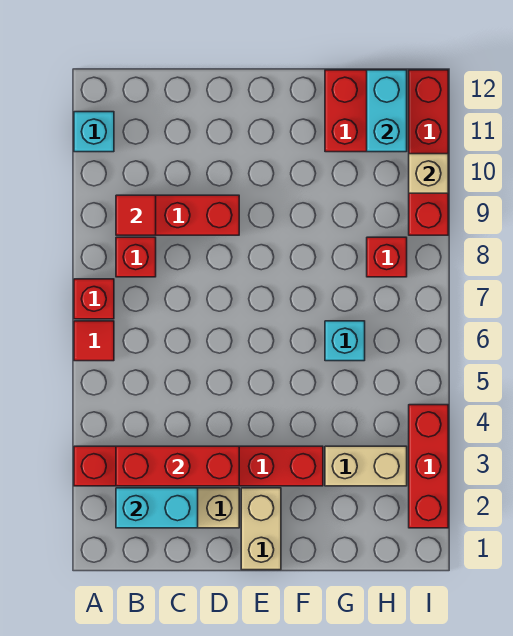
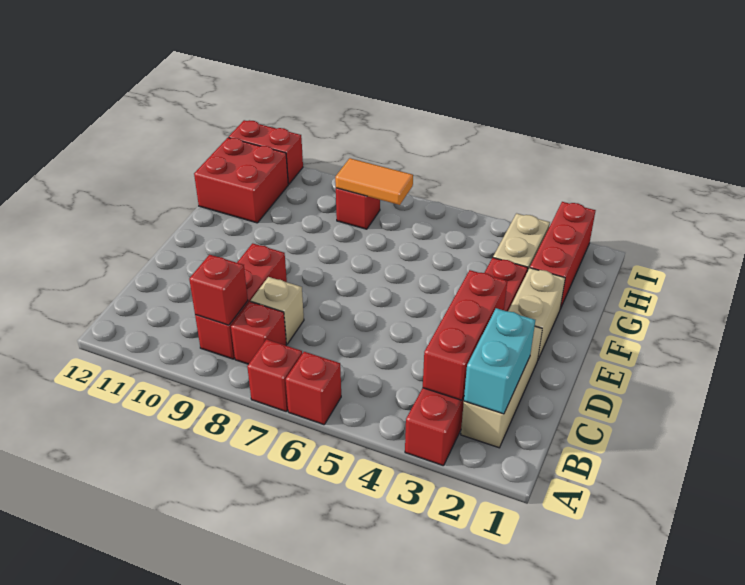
red tile A6 level 1 -> red brick A6 level 1
cyan brick A11 level 1 -> none
red tile B9 level 2 -> red brick B9 level 2
tan brick E1:E2 level 1 -> tan brick E2:F2 level 1
cyan brick G6 level 1 -> none
none -> orange tile H7:H8 level 2
cyan brick H11:H12 level 2 -> none
red brick I2:I4 level 1 -> red brick G2:I2 level 1
red brick I9:I12 level 1 -> red brick I11:I12 level 1
tan brick I10 level 2 -> tan brick C8 level 1

